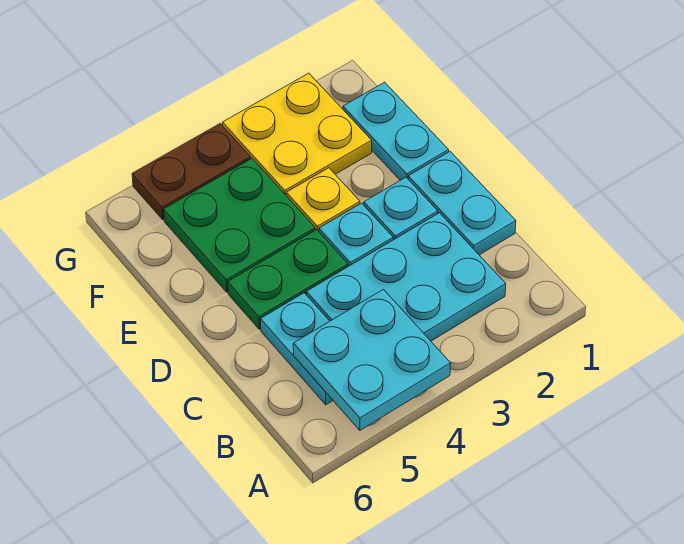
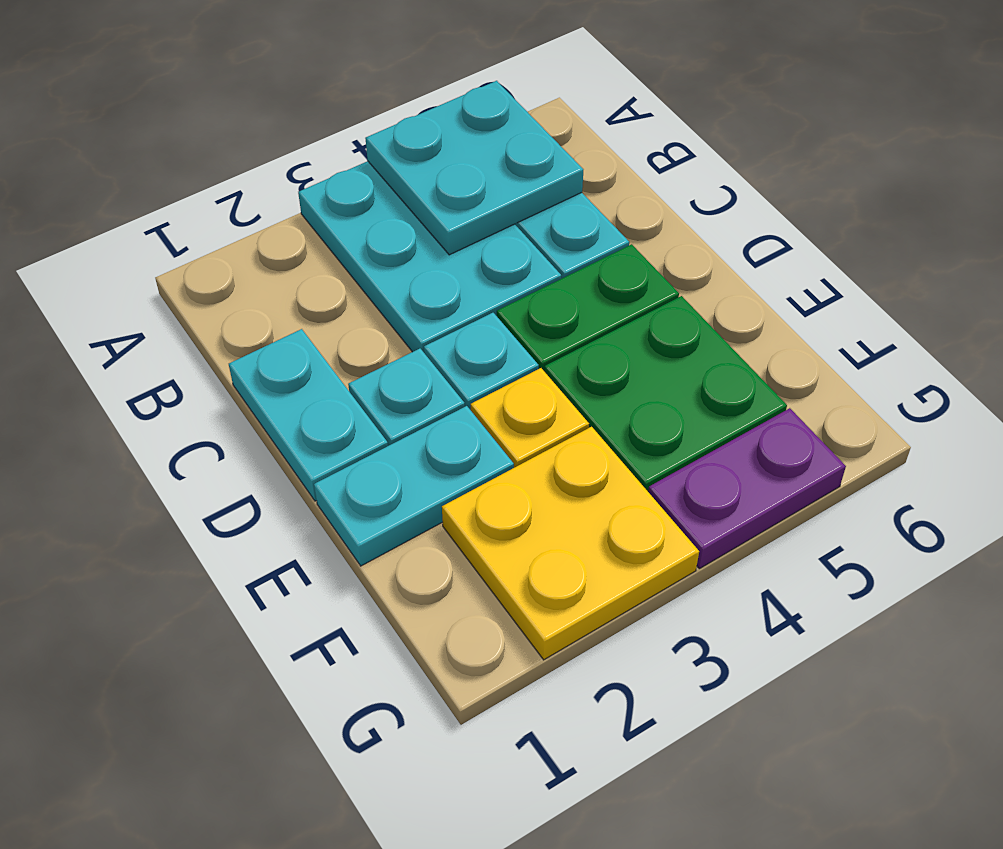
cyan plate B2:C4 level 1 -> cyan plate A3:C4 level 1
cyan plate E1:F1 level 1 -> cyan plate E1:E2 level 1
brown plate G4:G5 level 1 -> purple plate G4:G5 level 1

